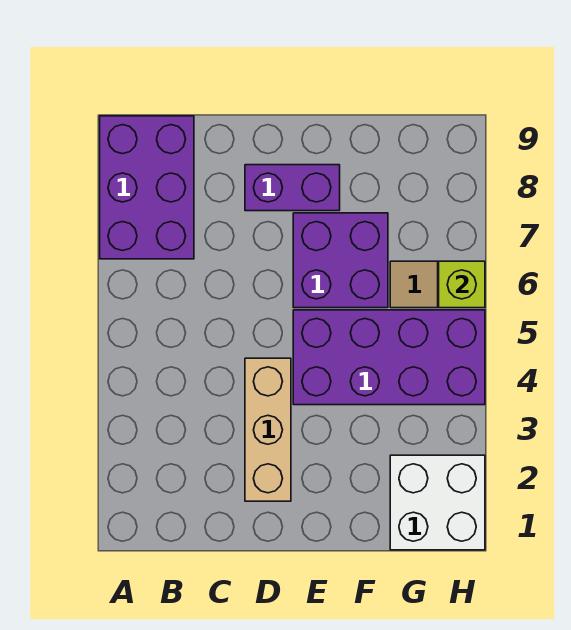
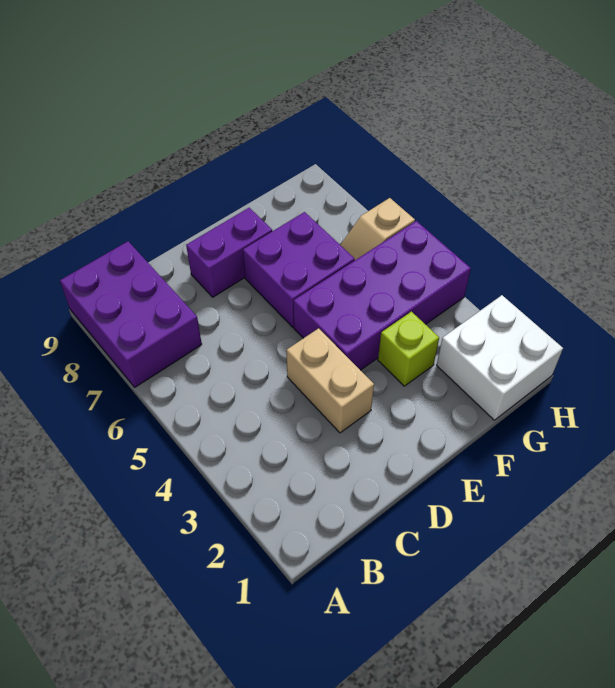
tan brick D2:D4 level 1 -> tan brick D3:D4 level 1
lime brick H6 level 2 -> lime brick F3 level 1

